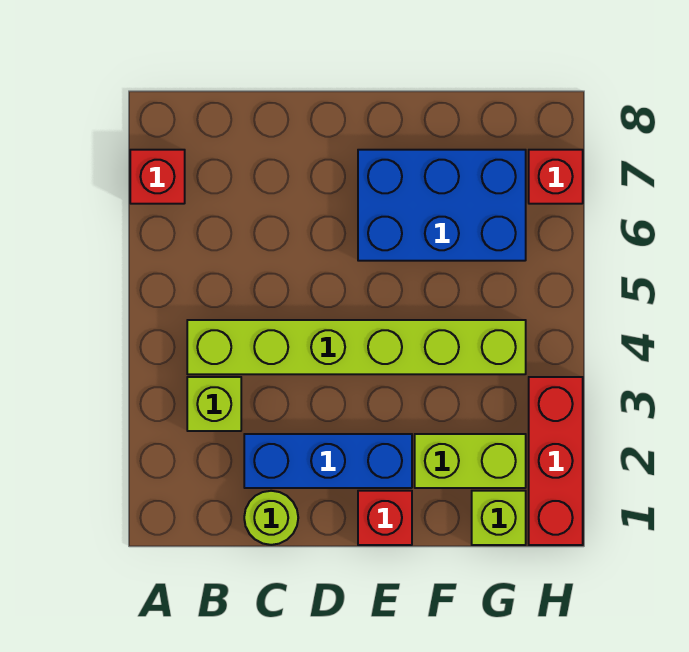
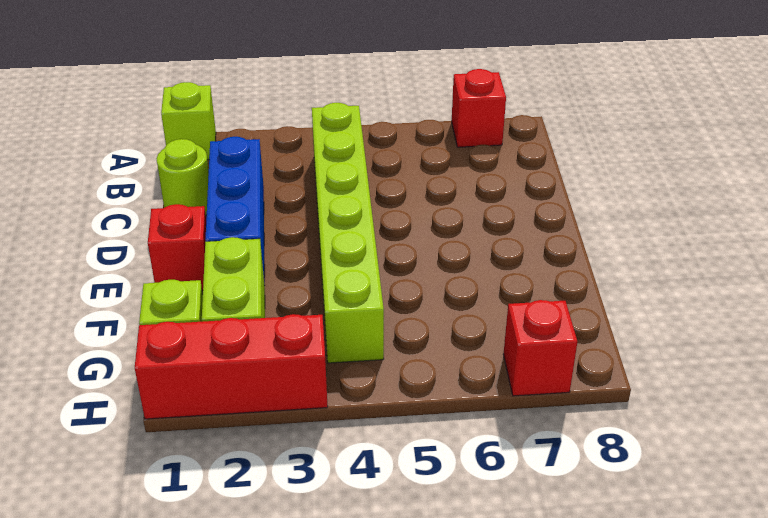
lime brick B3 level 1 -> lime brick A1 level 1
blue brick E6:G7 level 1 -> none

